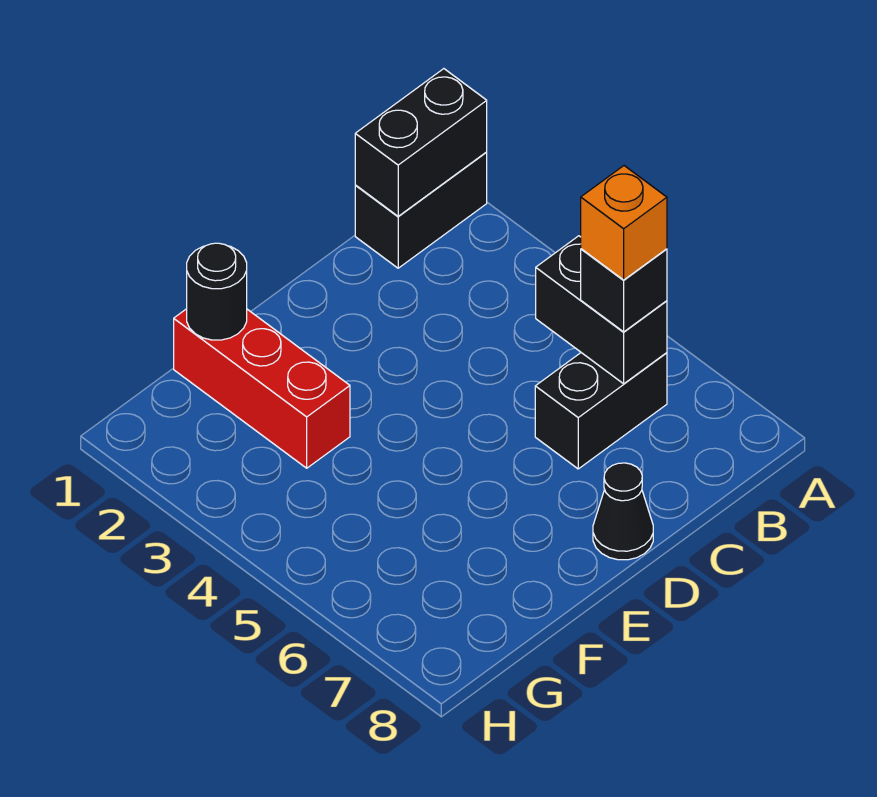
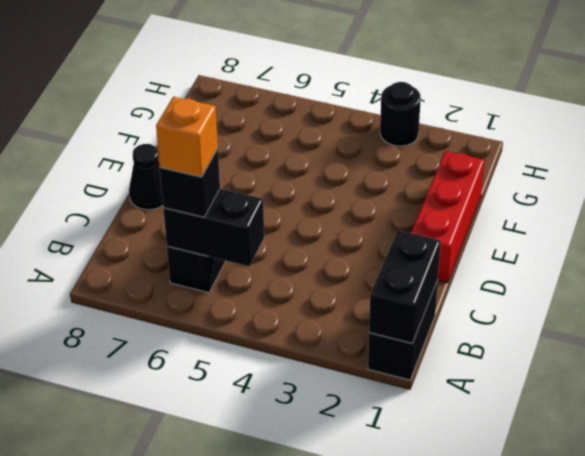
red brick F1:F3 level 1 -> red brick D1:F1 level 1
black round brick F1 level 2 -> black round brick H3 level 1

